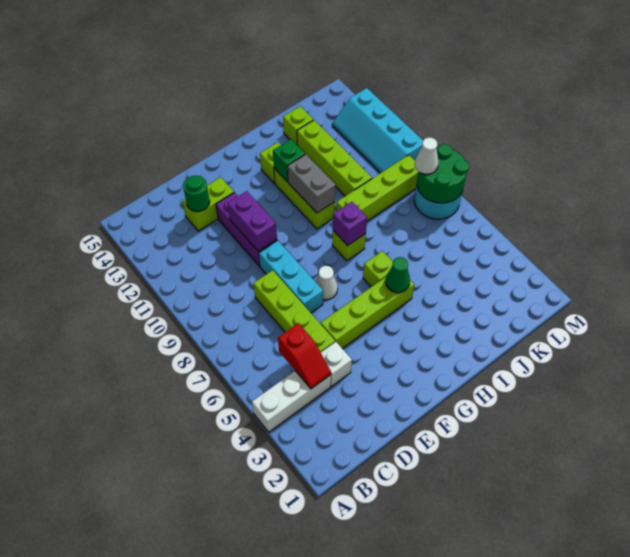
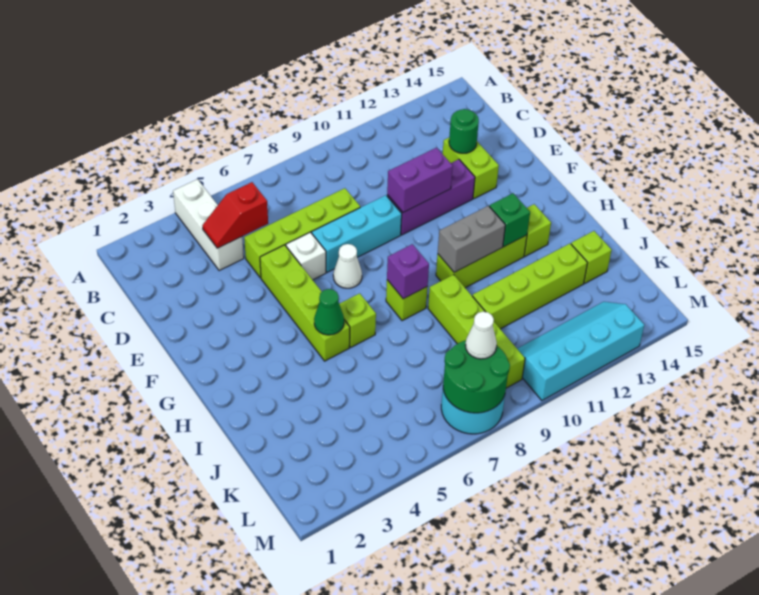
white brick D4 level 1 -> white brick E6 level 1

